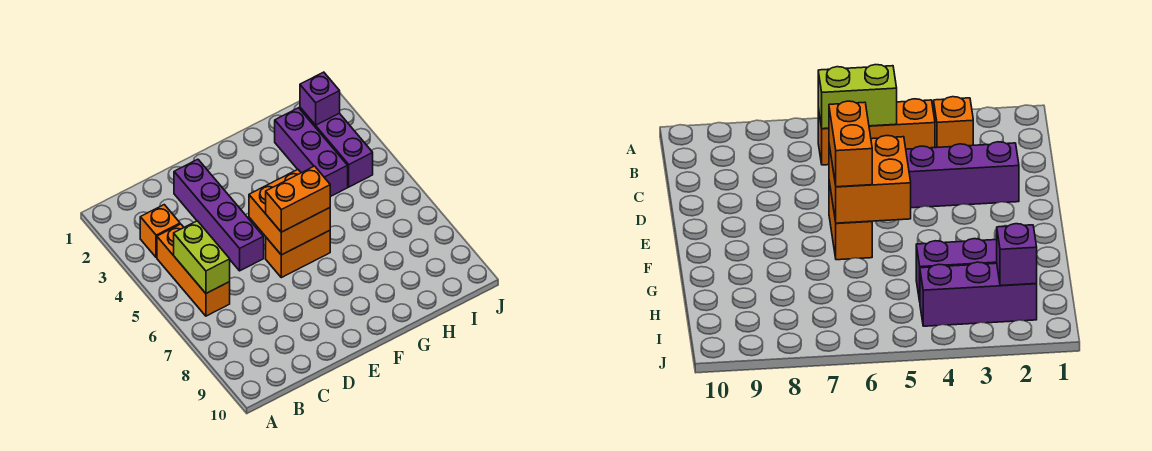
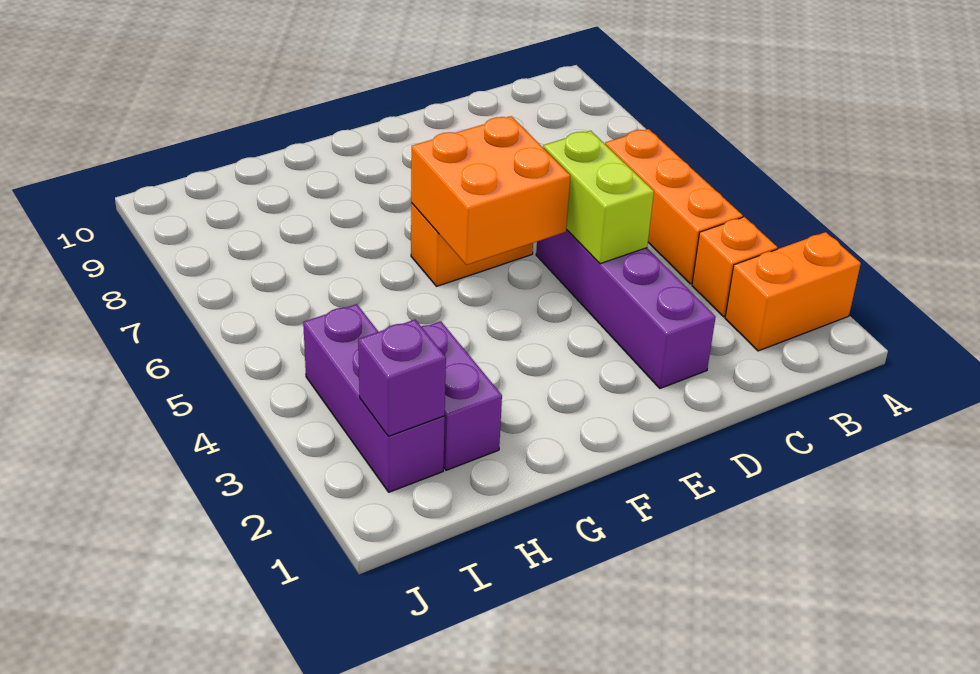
lime brick B5:B6 level 2 -> lime brick D4:D5 level 2
orange brick E6:F6 level 3 -> orange brick A2:B2 level 1
purple brick H2:H4 level 1 -> purple brick H2:H3 level 1

